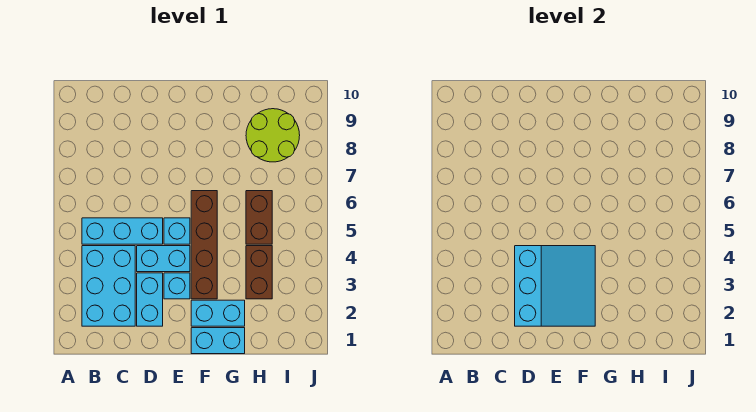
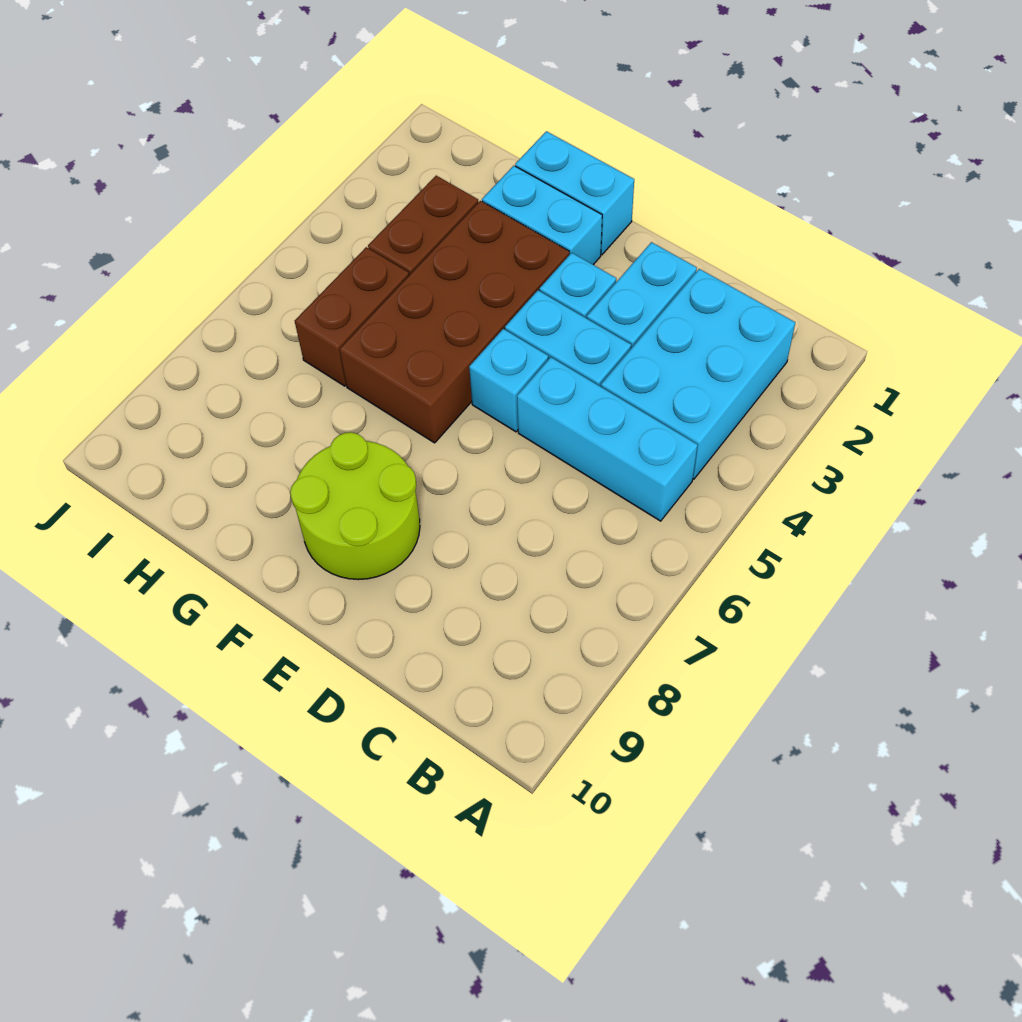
cyan slope D2:F4 level 2 top D -> none
brown brick F3:F6 level 1 -> brown brick F3:G6 level 1
lime round brick H8:I9 level 1 -> lime round brick E8:F9 level 1

